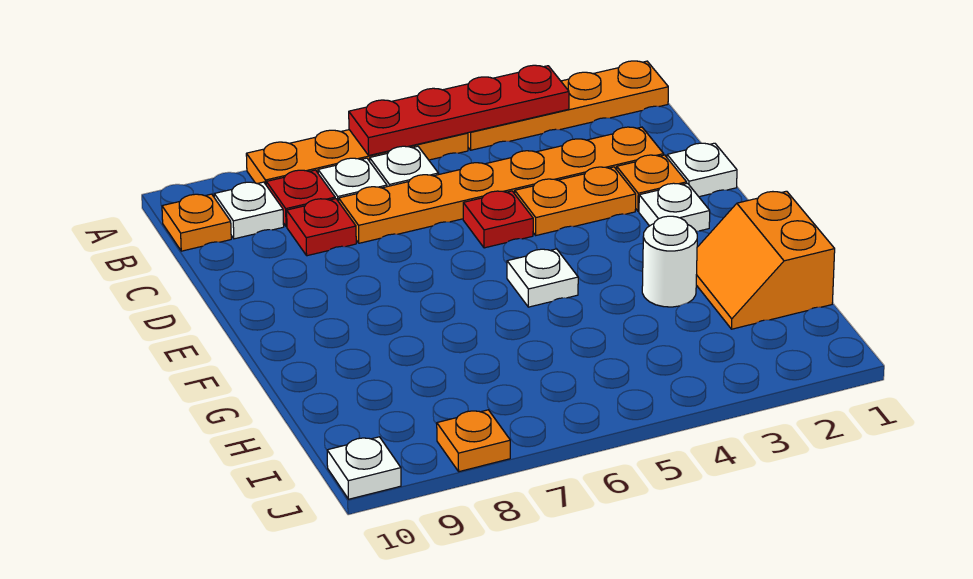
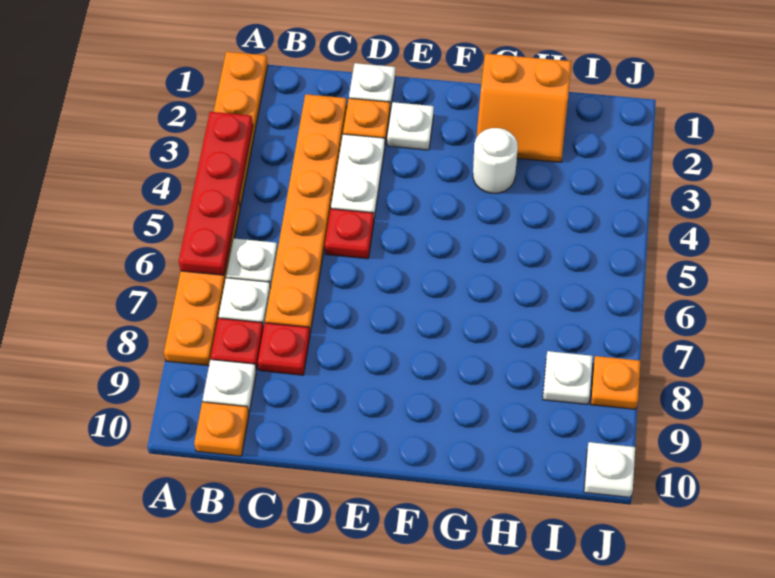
orange plate D3:D4 level 1 -> white plate D3:D4 level 1
white plate F5 level 1 -> white plate I8 level 1

